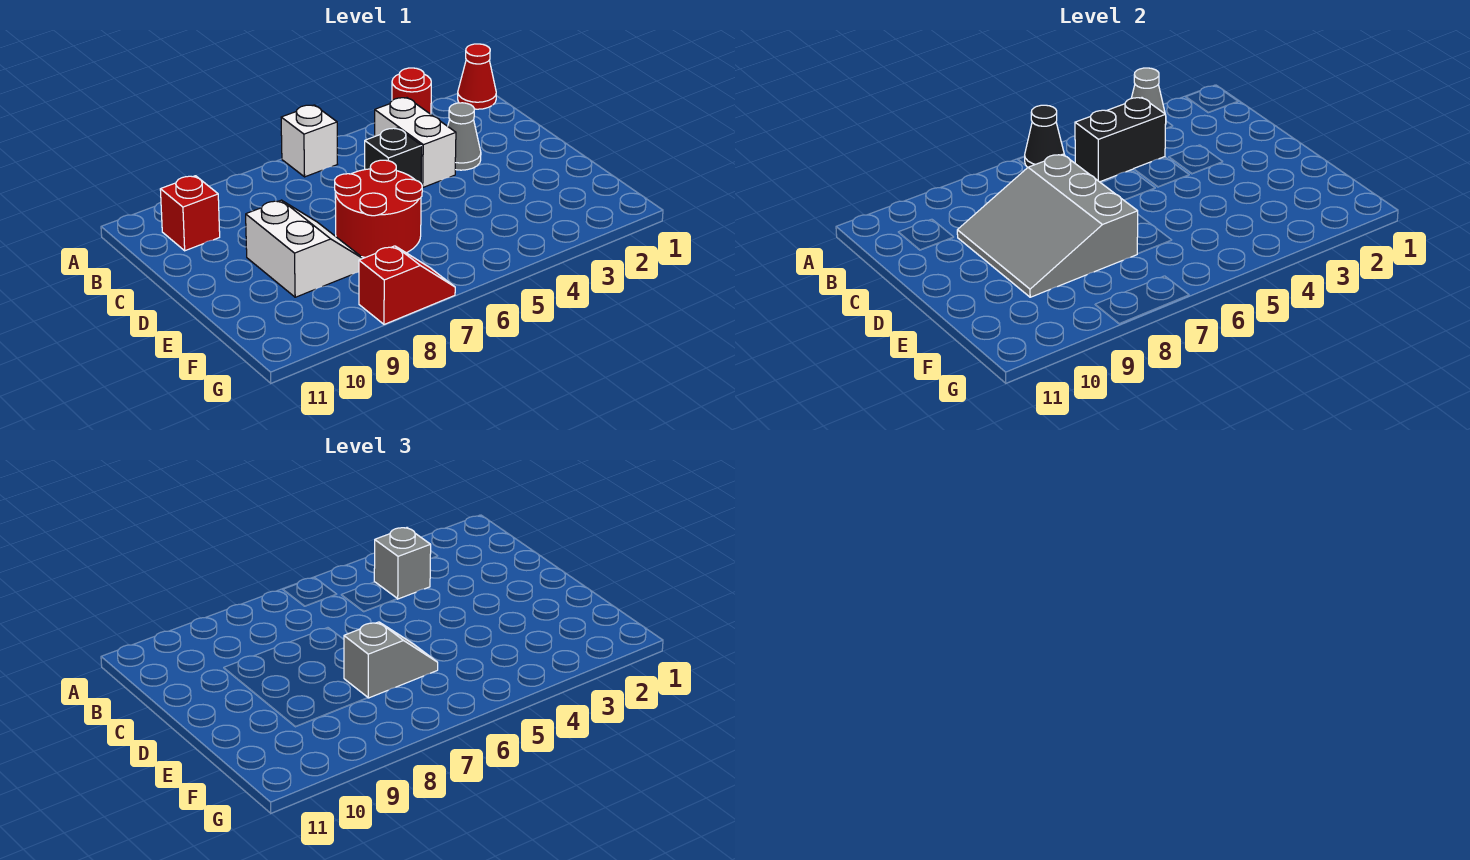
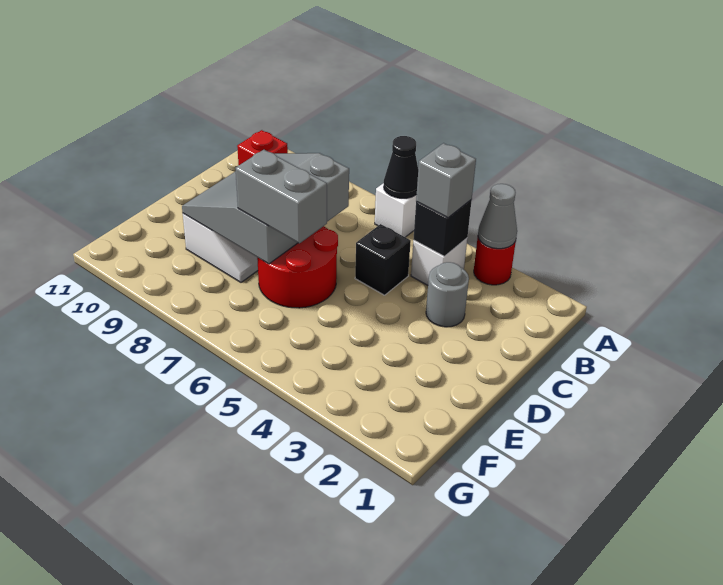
red cone A1 level 1 -> none
white brick B4:C4 level 1 -> white brick B4 level 1
black brick B4:B5 level 2 -> black brick B4 level 2
grey cone C3 level 1 -> grey round brick C3 level 1
grey slope E6:E7 level 3 top 7 -> grey brick E6:E7 level 3
red slope G7:G8 level 1 top 8 -> none

